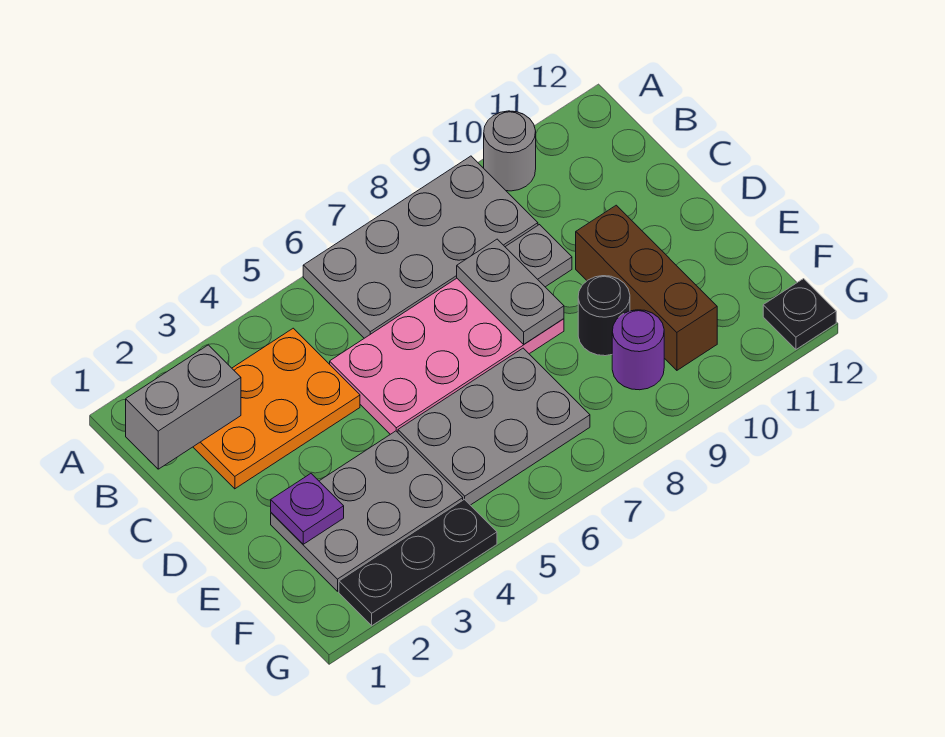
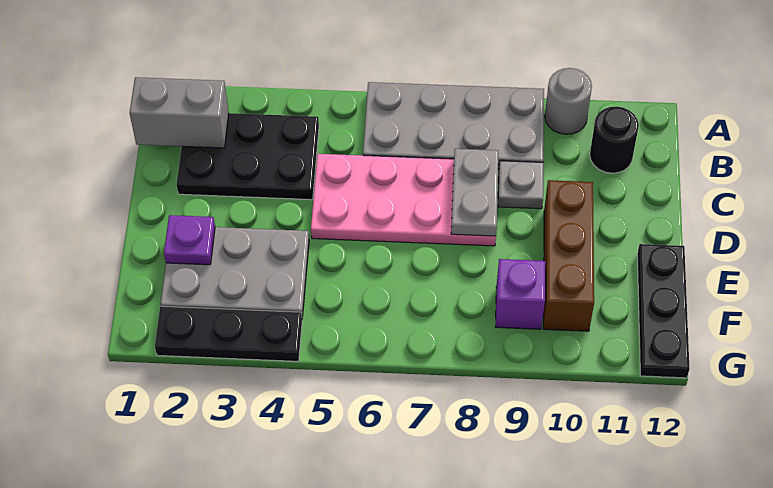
orange plate B2:C4 level 1 -> black plate B2:C4 level 1
grey plate E5:F7 level 1 -> none
black round brick E9 level 1 -> black round brick B11 level 1
purple round brick F9 level 1 -> purple brick F9 level 1
black plate G12 level 1 -> black plate E12:G12 level 1

